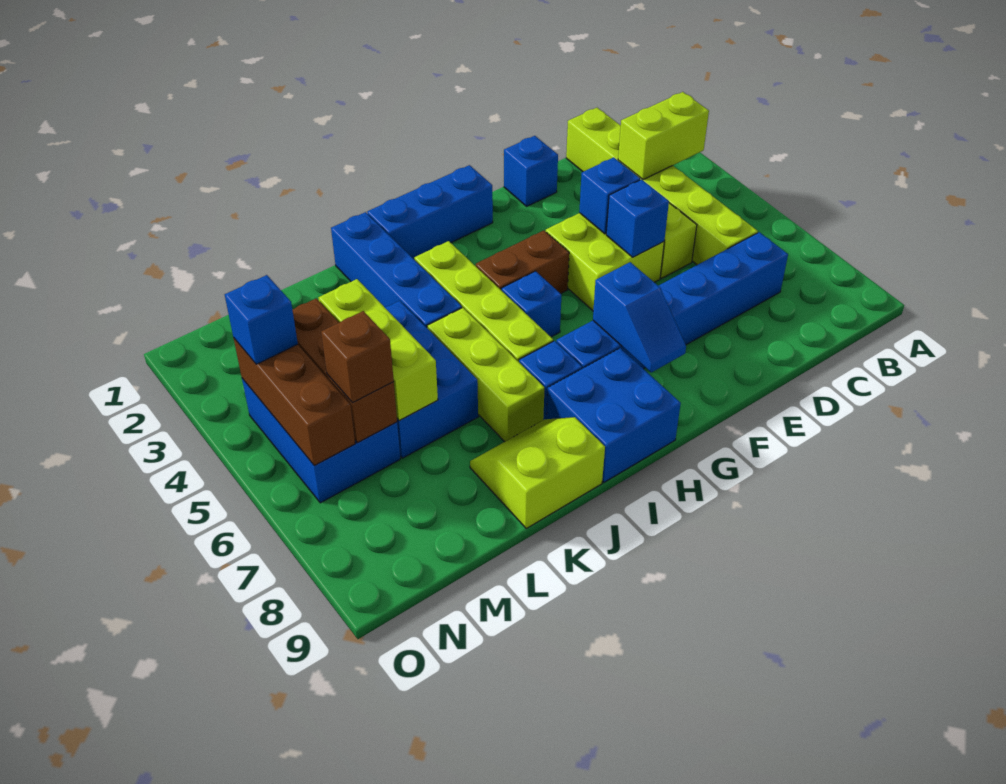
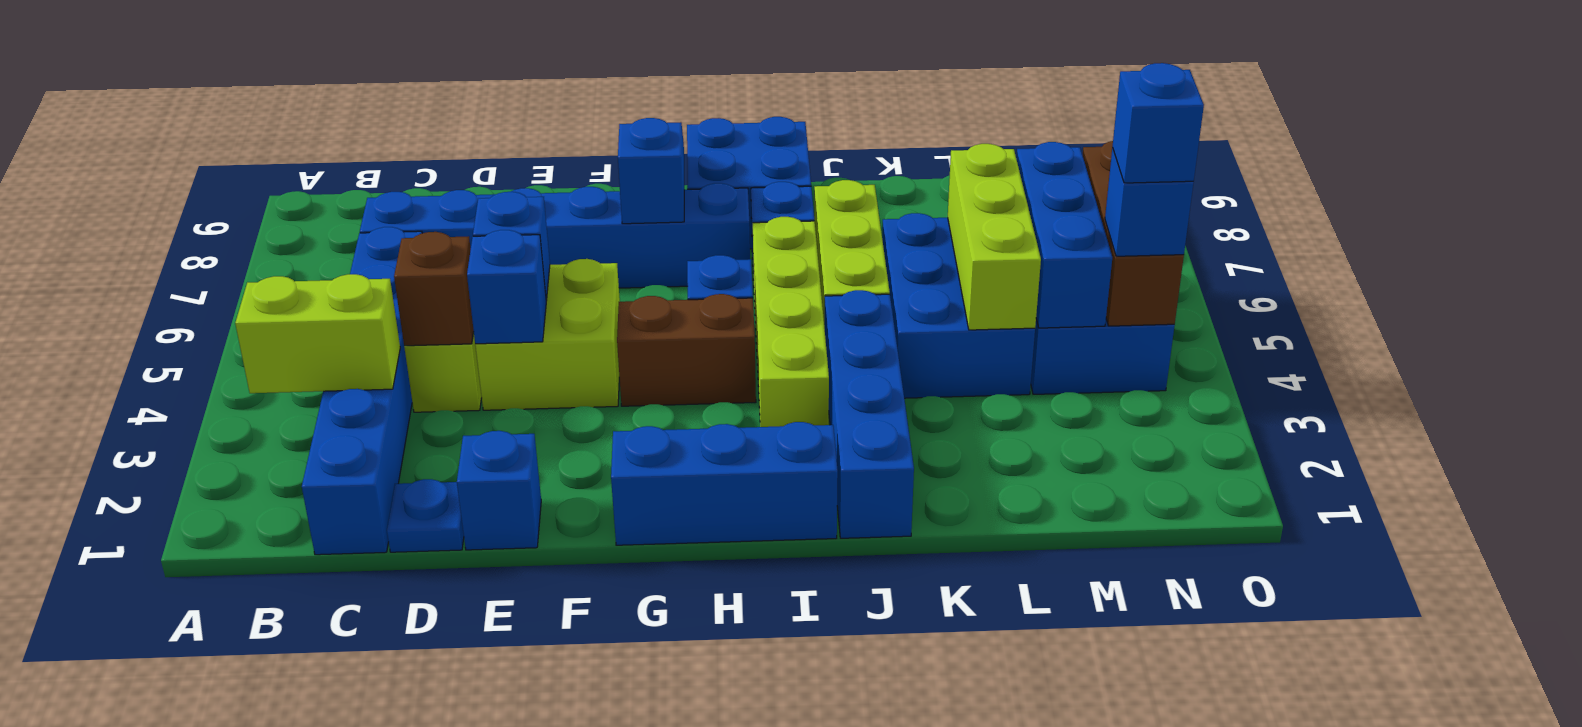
lime brick C1:C6 level 1 -> blue brick C1:C6 level 1
none -> blue plate D1 level 1
lime slope J8:K9 level 1 top 9 -> none
brown brick M4:M6 level 2 -> blue brick M4:M6 level 2
brown brick M6 level 3 -> brown brick D4 level 2
none -> blue brick N4 level 4

